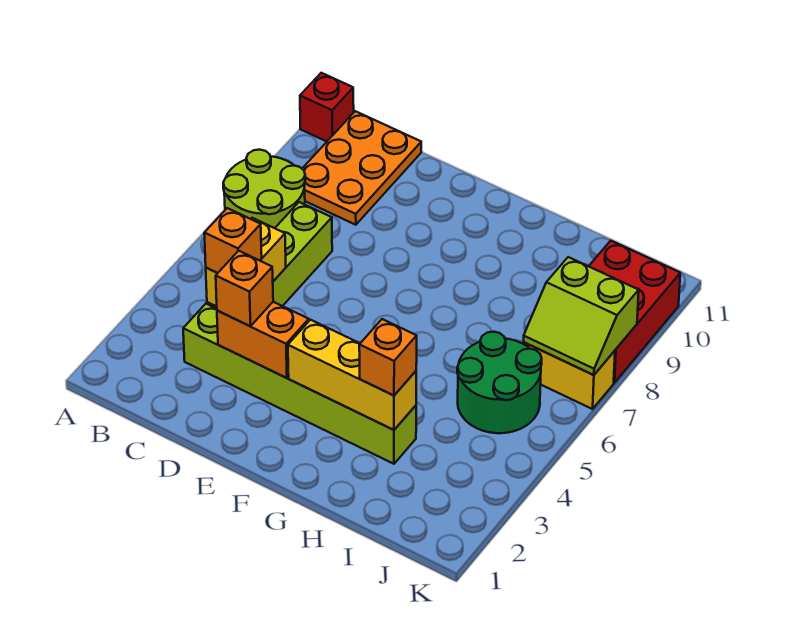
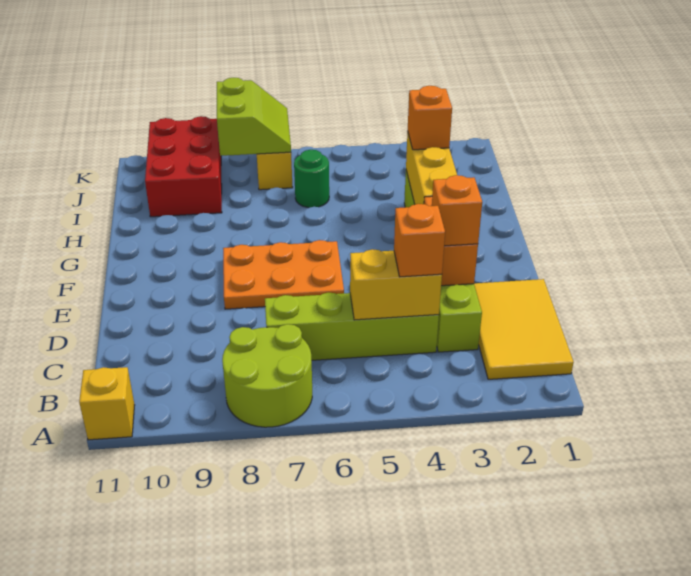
red brick A11 level 1 -> yellow brick A11 level 1
none -> yellow tile B1:D2 level 1
orange plate B9:C11 level 1 -> orange plate E6:F8 level 1
green round brick I5:J6 level 1 -> green round brick I6 level 1
red brick J8:K10 level 1 -> red brick I9:K10 level 1

